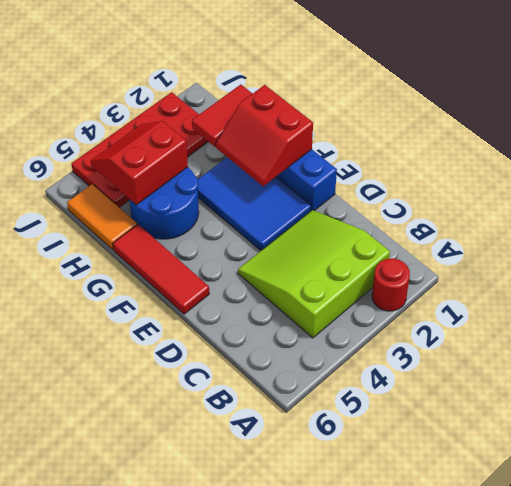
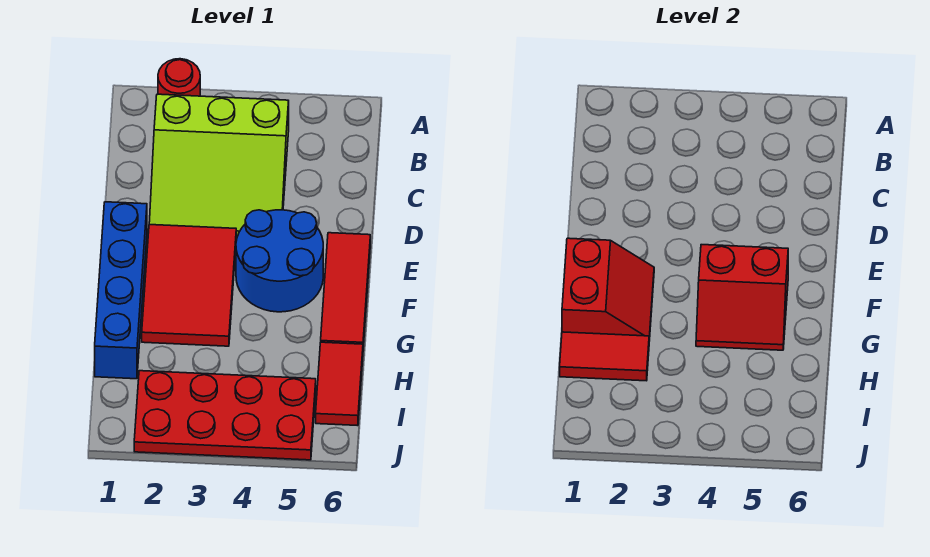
blue tile E2:G3 level 1 -> red tile E2:G3 level 1
blue round brick G4:H5 level 1 -> blue round brick E4:F5 level 1
red slope H4:I5 level 2 top H -> red slope F4:G5 level 2 top F
orange tile H6:I6 level 1 -> red tile H6:I6 level 1

